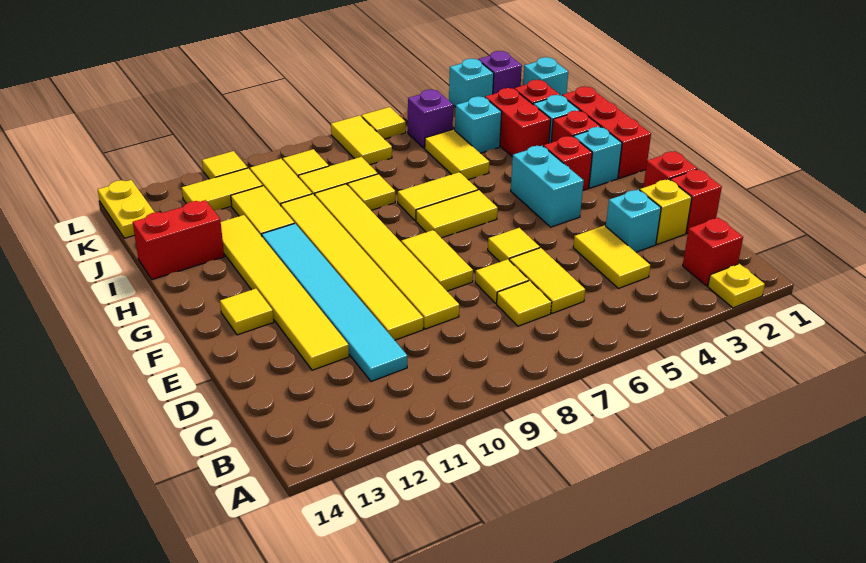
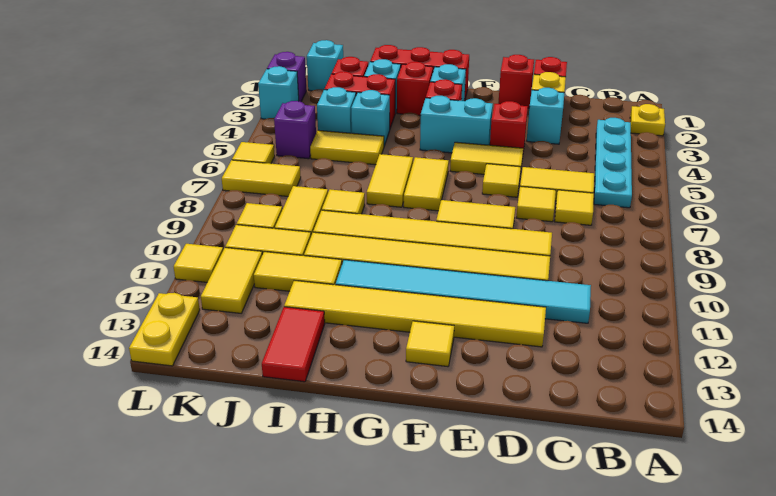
red brick B2 level 1 -> red brick E4 level 1
none -> cyan plate B3:B6 level 1
yellow tile C4:D4 level 1 -> yellow tile E5:F5 level 1
none -> cyan brick I4 level 1
red brick I13:I14 level 1 -> red tile I13:I14 level 1
yellow plate K14:L14 level 1 -> yellow plate L13:L14 level 1

